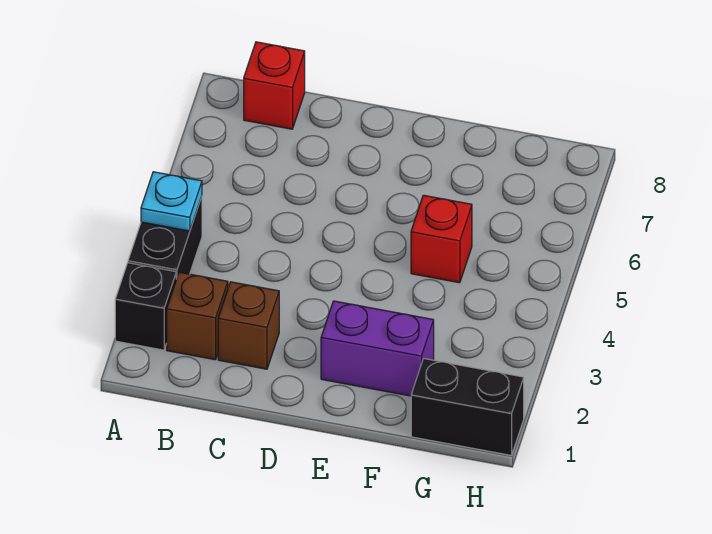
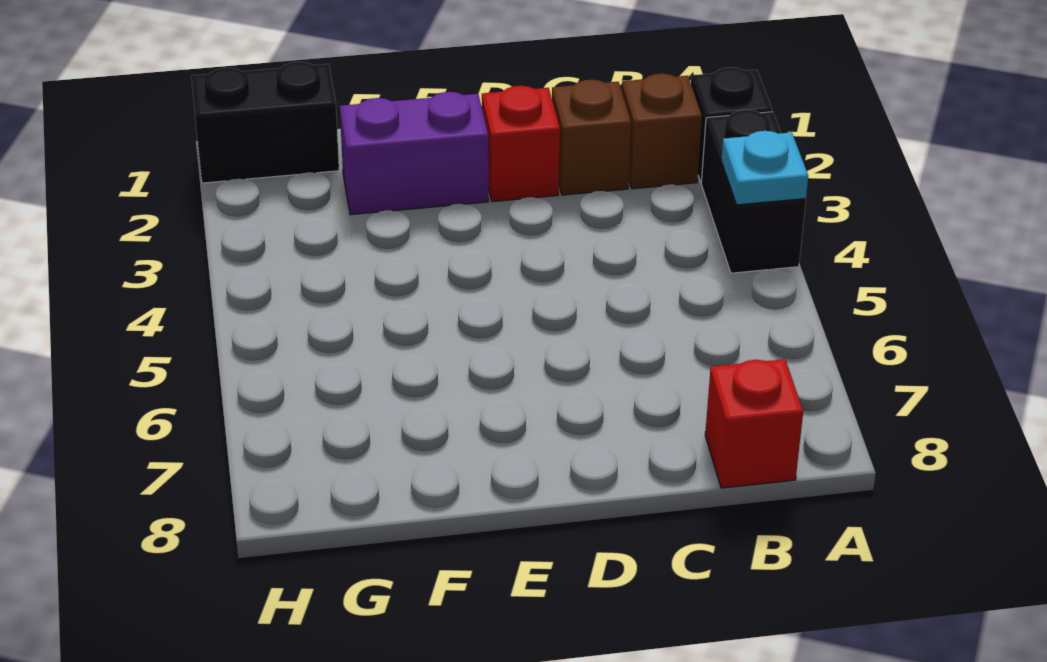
red brick F5 level 1 -> red brick D2 level 1

